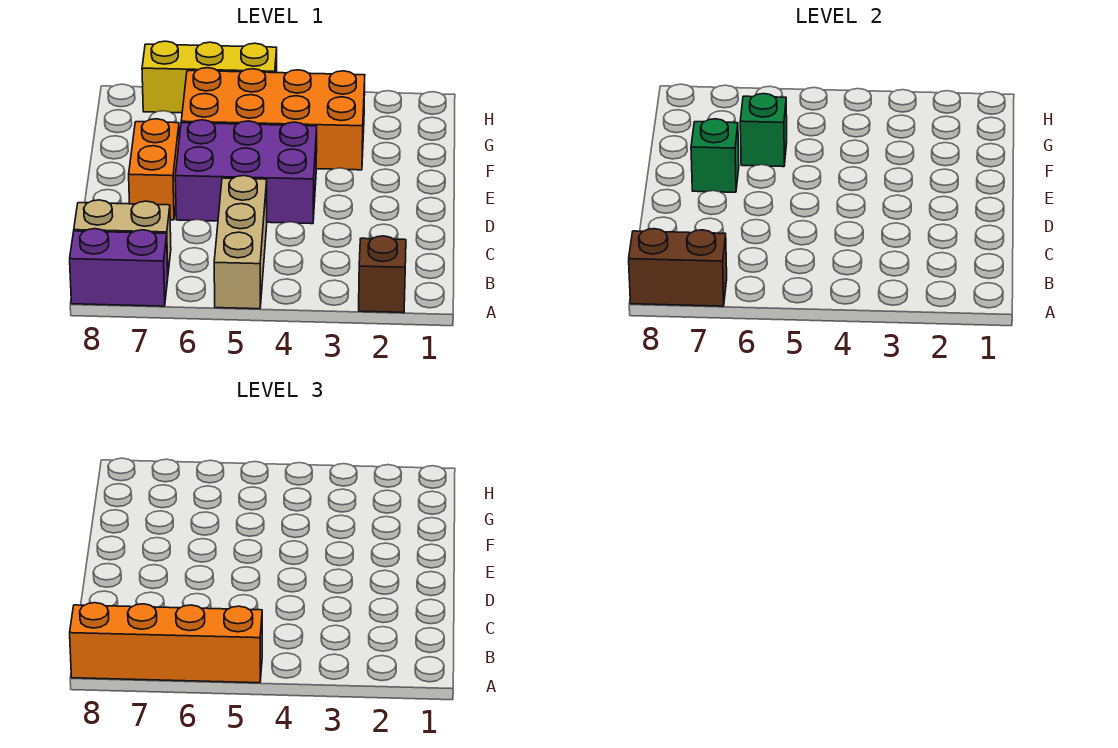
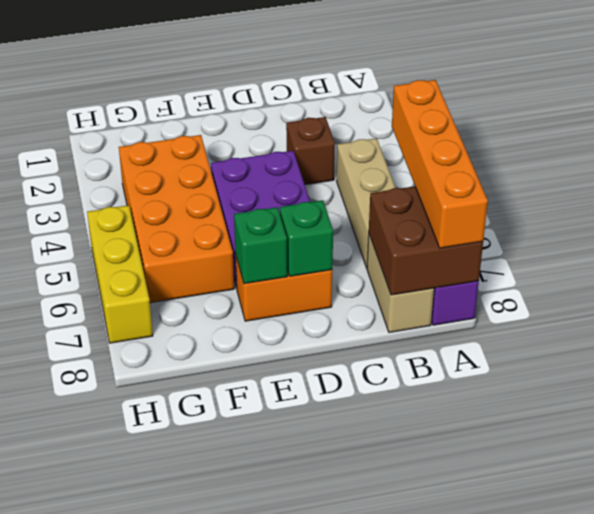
brown brick A2 level 1 -> brown brick C3 level 1
tan brick A5:C5 level 1 -> tan brick B4:B6 level 1
brown brick A7:A8 level 2 -> brown brick A7:B8 level 2
green brick F6 level 2 -> green brick D7 level 2

